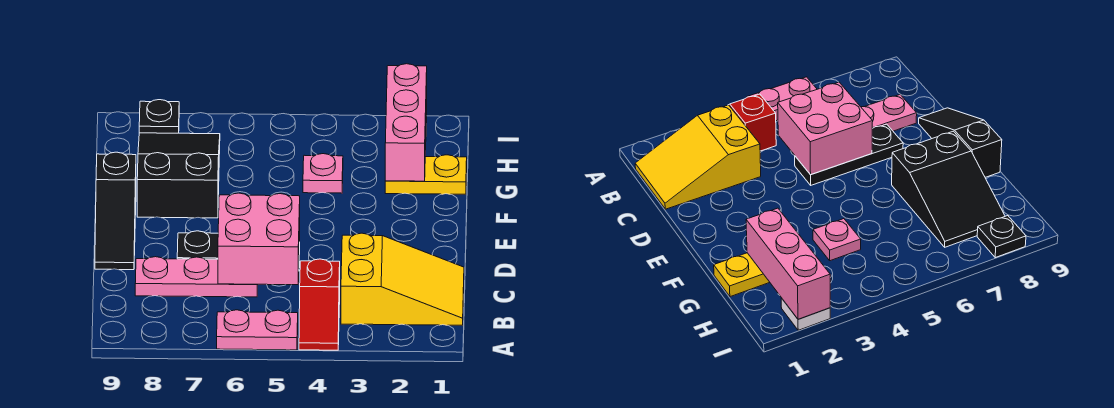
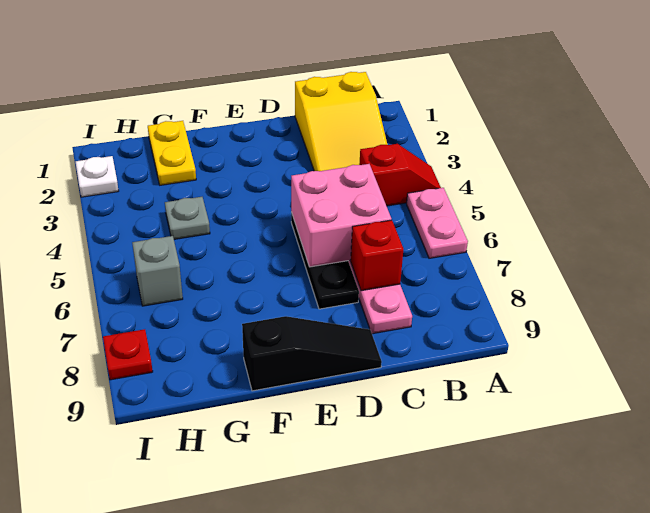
yellow slope B1:C3 level 1 top 3 -> yellow slope B1:C3 level 1 top 1
none -> red brick C7 level 2
black slope F7:H8 level 1 top F -> none
pink brick G2:I2 level 2 -> none
pink plate G4 level 1 -> grey plate G4 level 1
none -> grey brick H6 level 1
black plate I8 level 1 -> red plate I8 level 1

